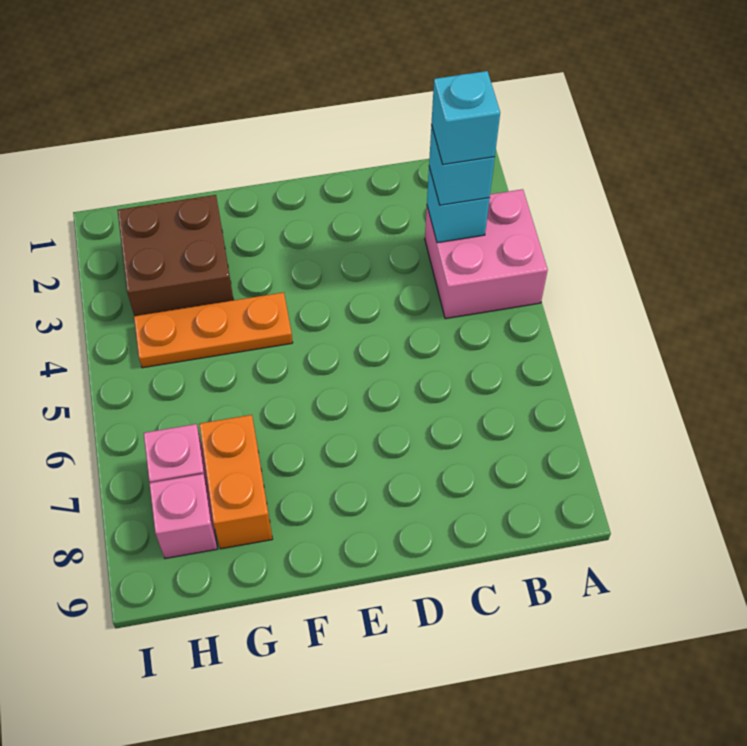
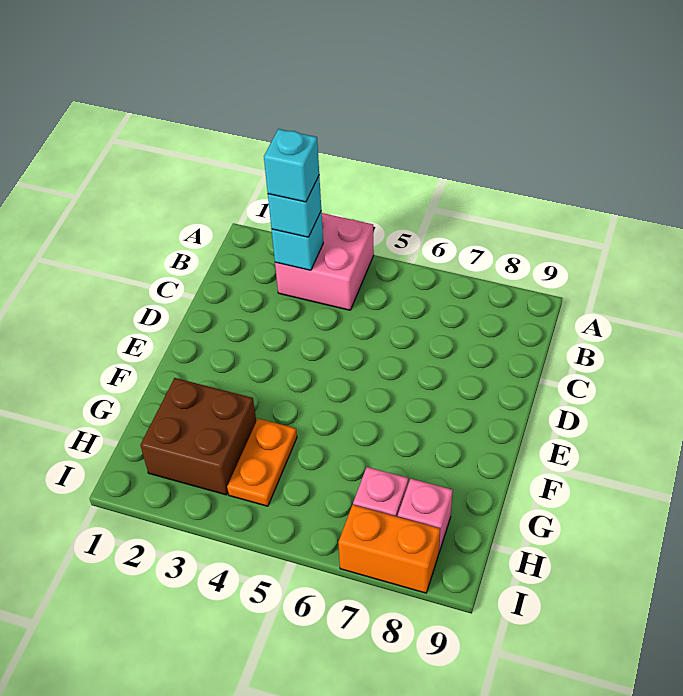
orange plate F4:H4 level 1 -> orange plate G4:H4 level 1
orange brick G7:G8 level 1 -> orange brick I7:I8 level 1

